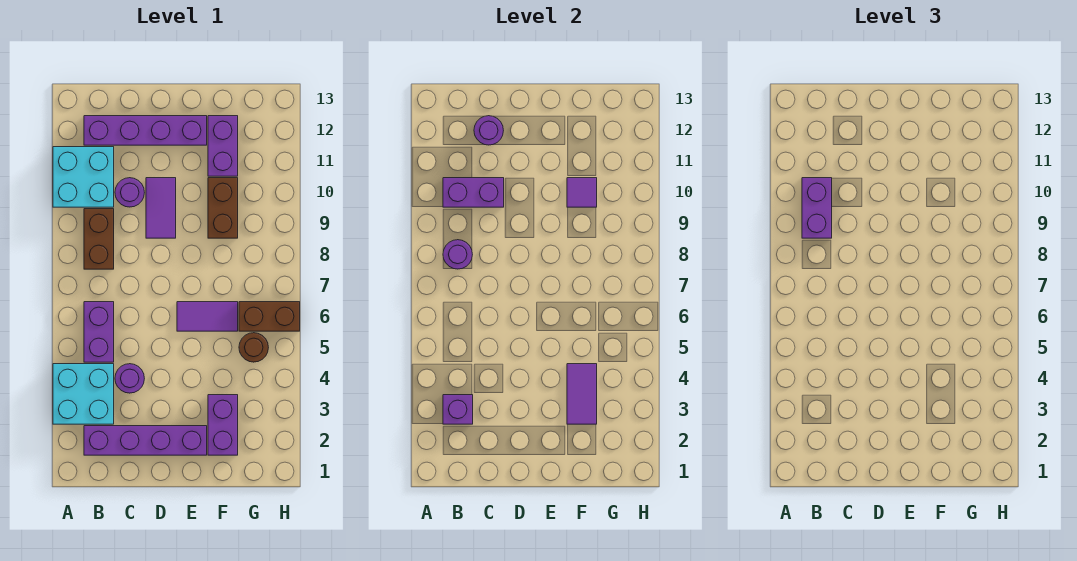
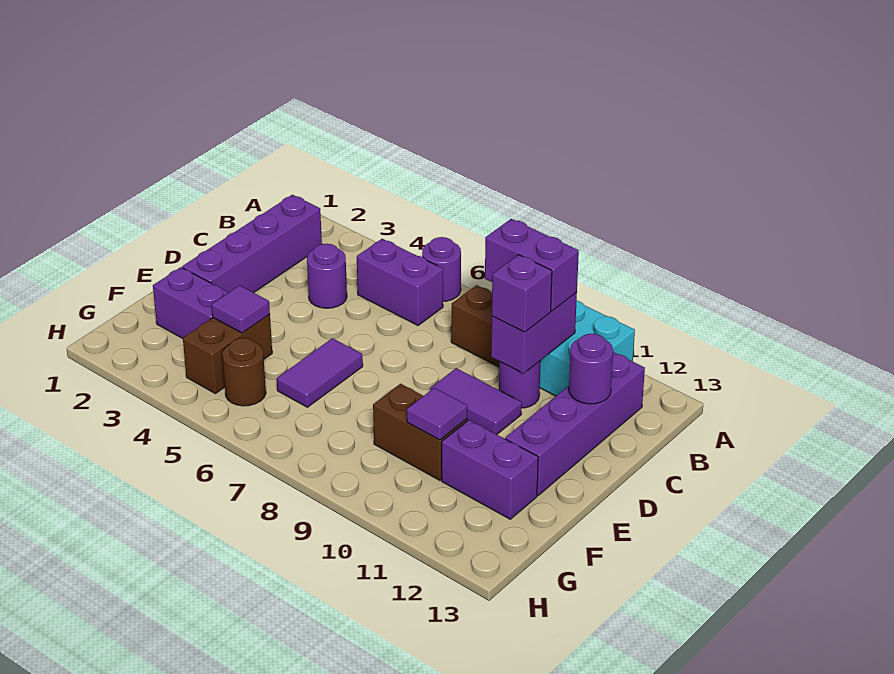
cyan brick A3:B4 level 1 -> none
purple brick B3 level 2 -> purple brick C10 level 3
purple round brick B8 level 2 -> purple round brick A6 level 1
purple tile F3:F4 level 2 -> purple tile F4 level 2
brown brick G6:H6 level 1 -> brown brick F4:G4 level 1

